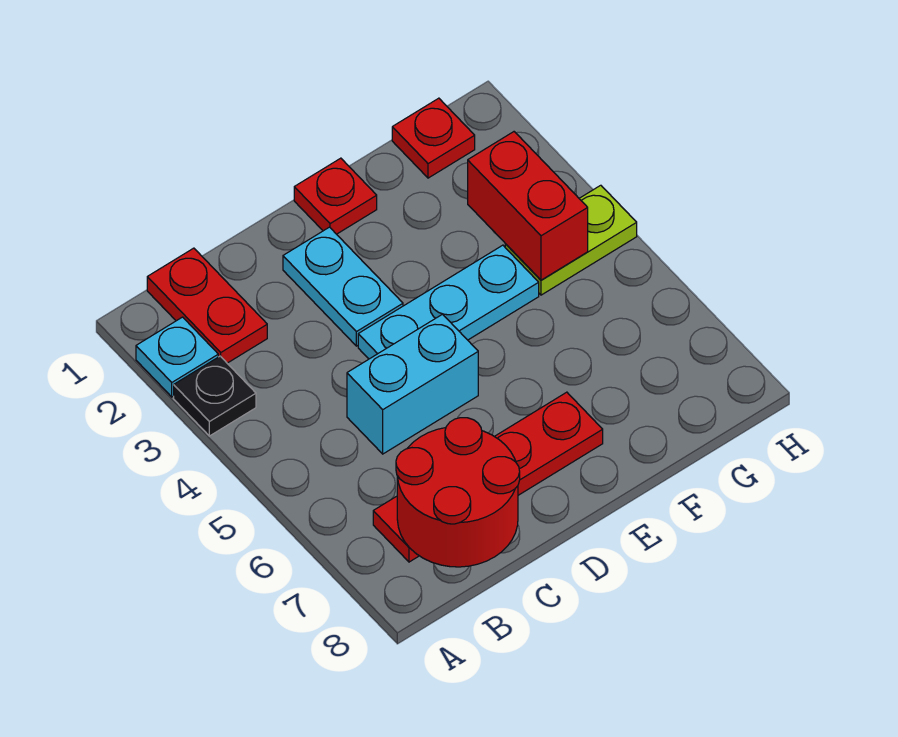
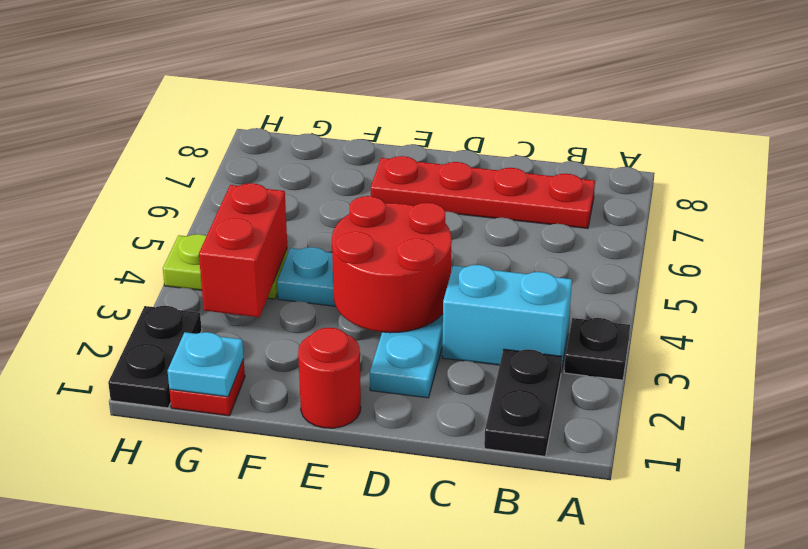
cyan plate A2 level 1 -> cyan plate G1 level 2
red plate B1:B2 level 1 -> black plate B1:B2 level 1
red round brick B7:C8 level 2 -> red round brick D3:E4 level 2
cyan brick C5:D5 level 1 -> cyan brick B3:C3 level 1
red plate E1 level 1 -> red round brick E1 level 1
none -> black plate H1:H2 level 1

